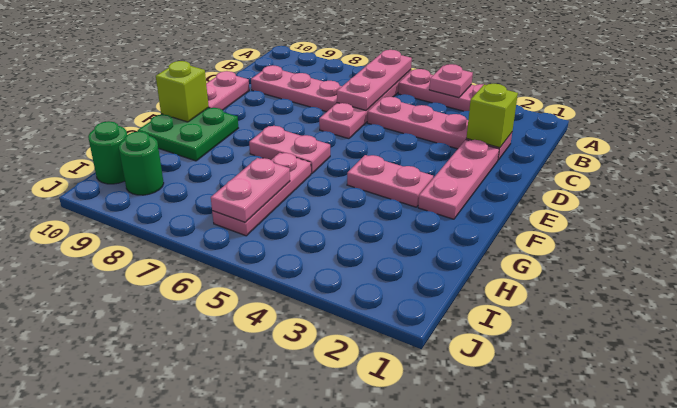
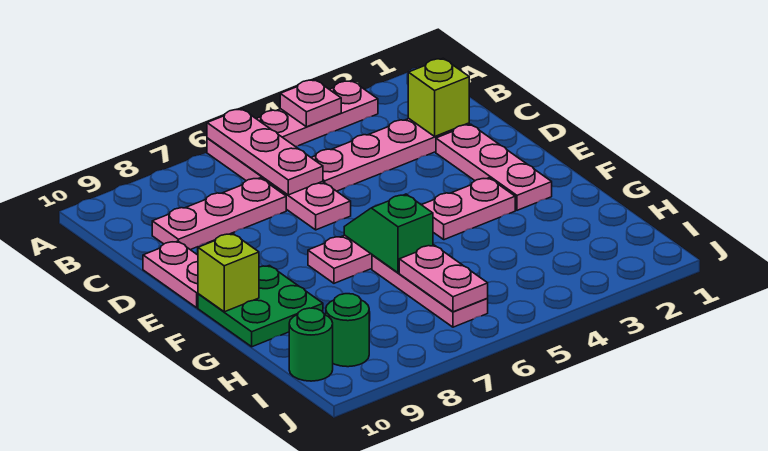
none -> green slope F6:G6 level 2 top G

